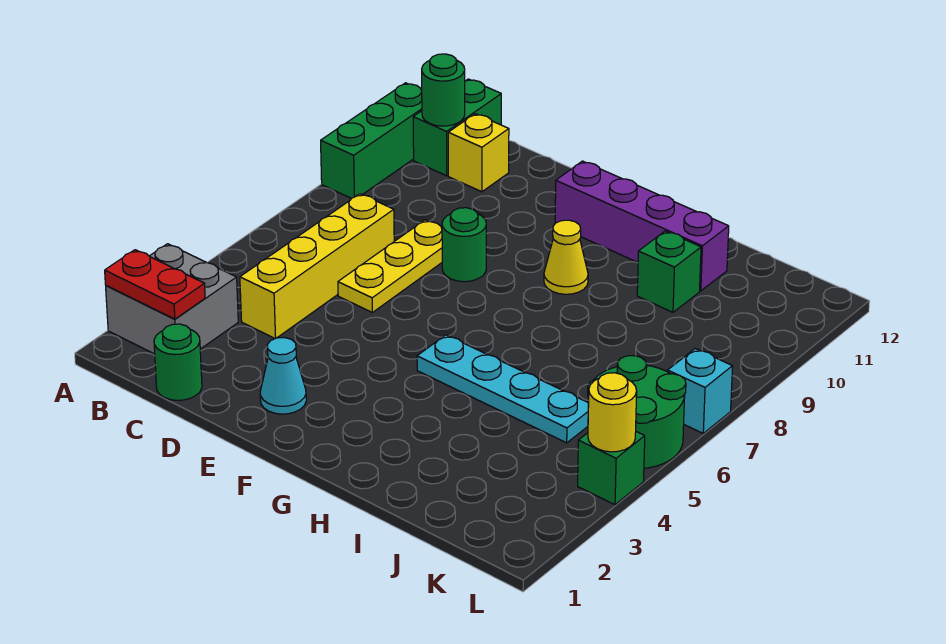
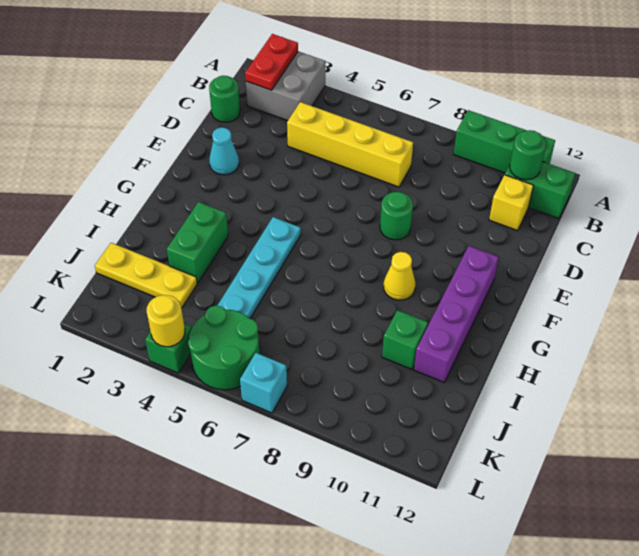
yellow plate D6:D8 level 1 -> yellow plate J1:J3 level 1
none -> green brick H3:I3 level 1

